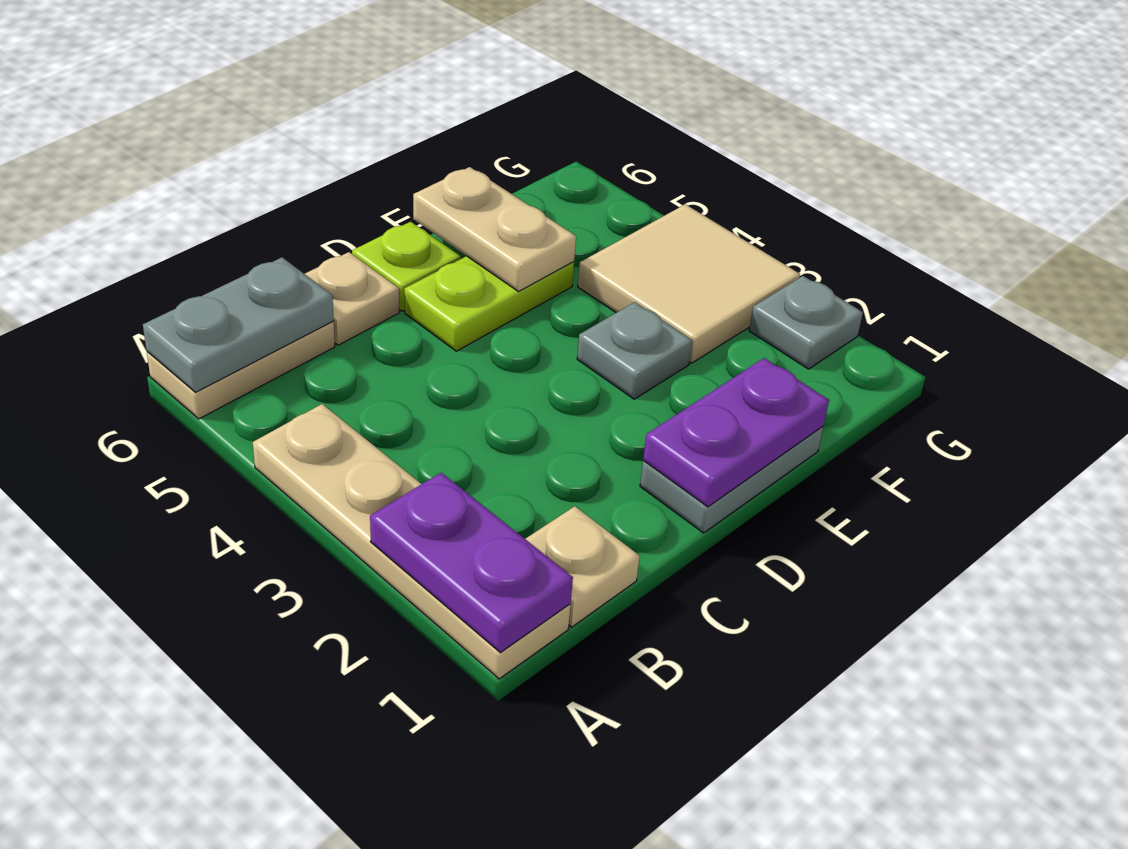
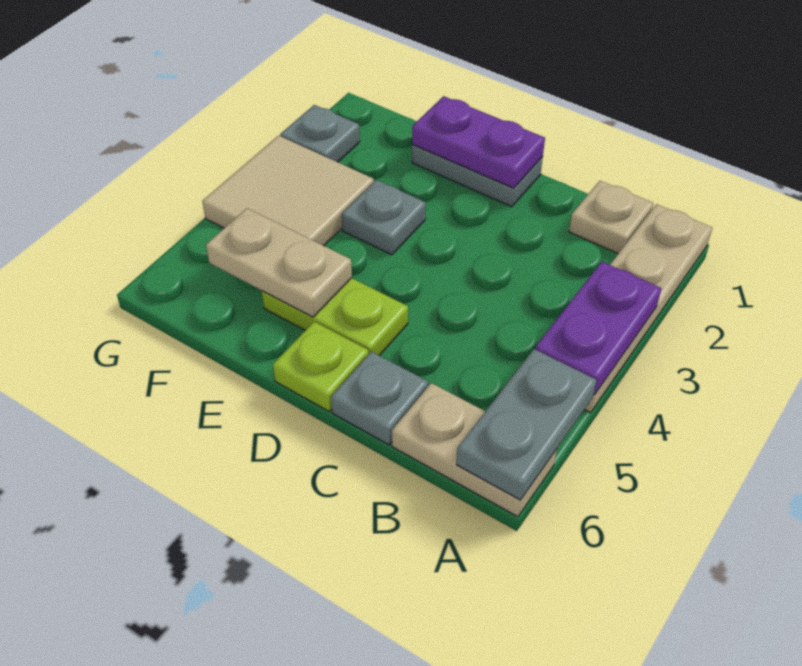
purple plate A1:A2 level 2 -> purple plate A3:A4 level 2
grey plate A6:B6 level 2 -> grey plate A5:A6 level 2
tan plate C6 level 1 -> grey plate C6 level 1
tan plate E5:E6 level 2 -> tan plate E5:F5 level 2

